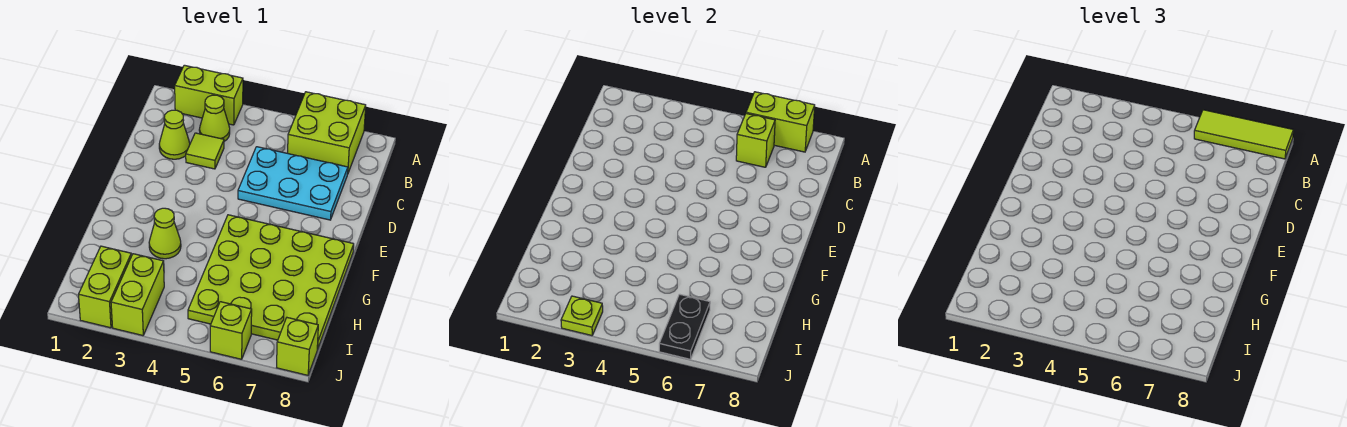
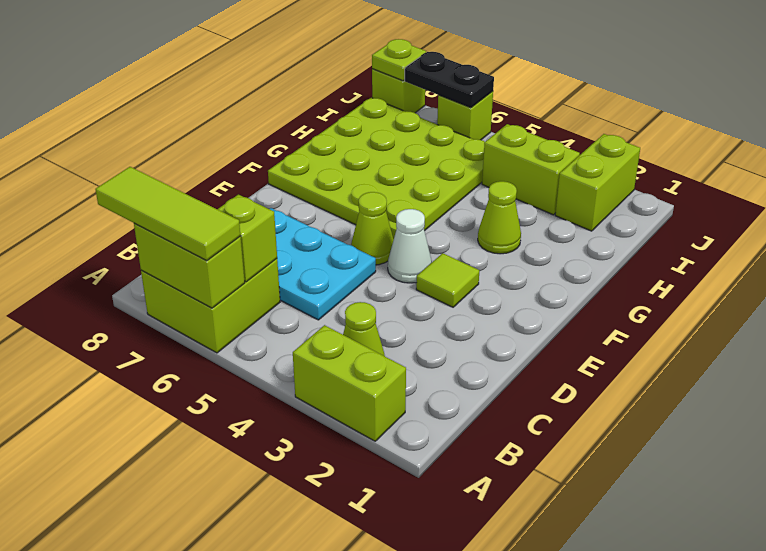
lime cone C2 level 1 -> lime cone E5 level 1
lime tile C3 level 1 -> lime tile E3 level 1
none -> white cone E4 level 1
lime brick I3:J3 level 1 -> lime brick I3:I4 level 1
black plate I6:J6 level 2 -> black plate J6:J7 level 2
lime plate J3 level 2 -> lime plate J8 level 2

